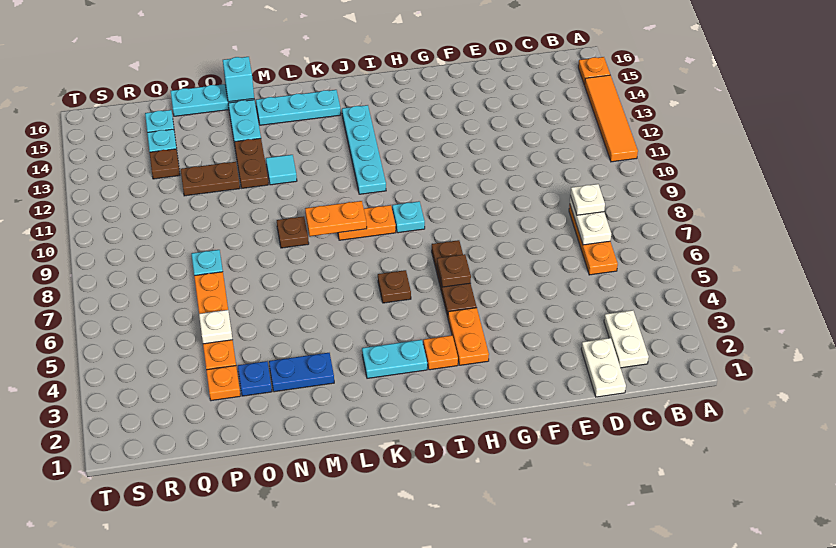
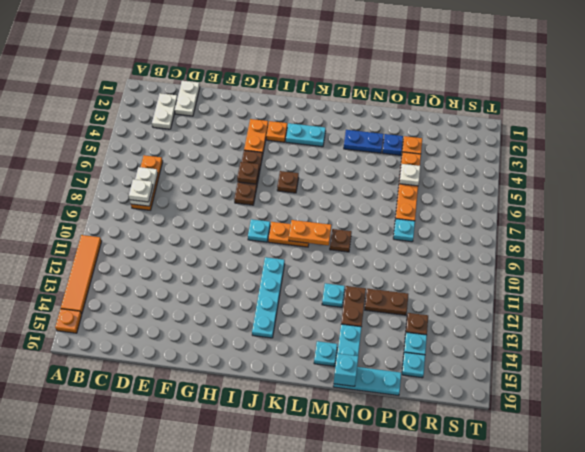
cyan plate K15:M15 level 1 -> cyan plate M15 level 1
cyan tile M12 level 1 -> cyan plate M12 level 1

